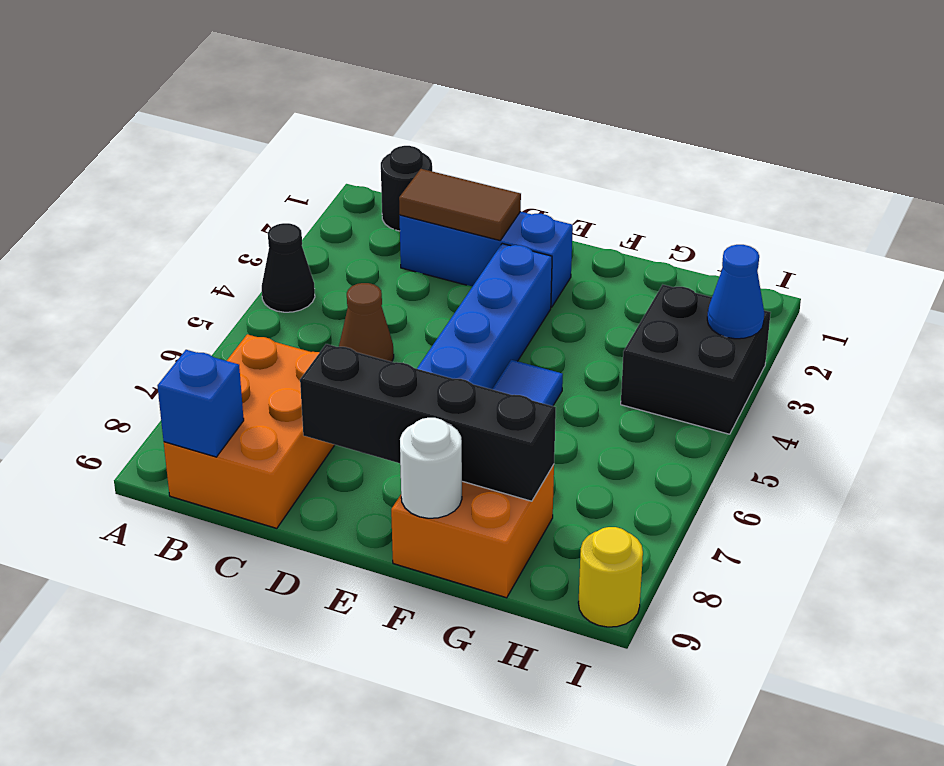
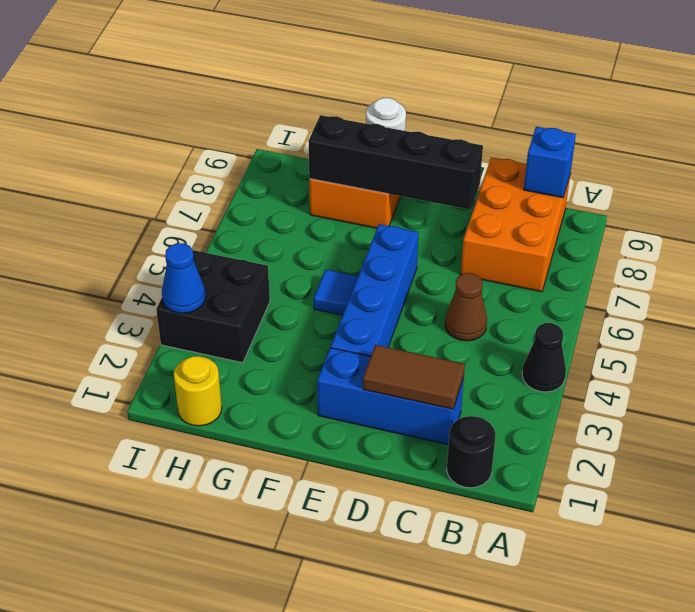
yellow round brick I9 level 1 -> yellow round brick H1 level 1

